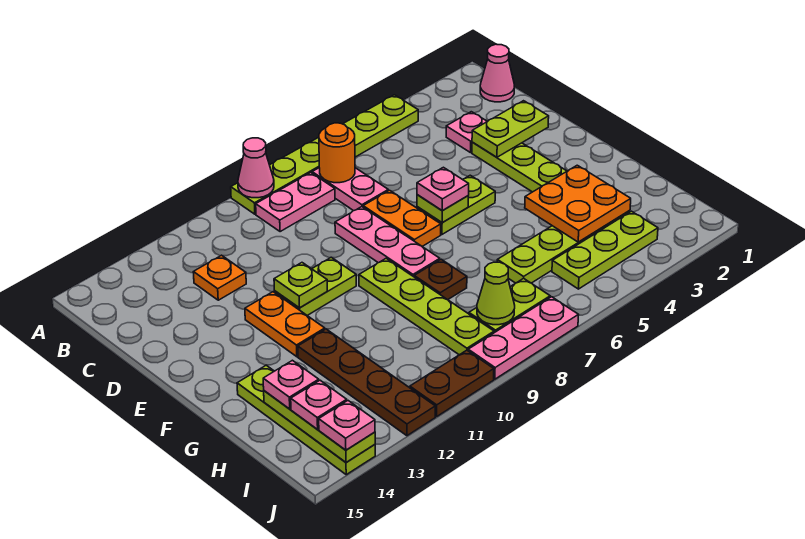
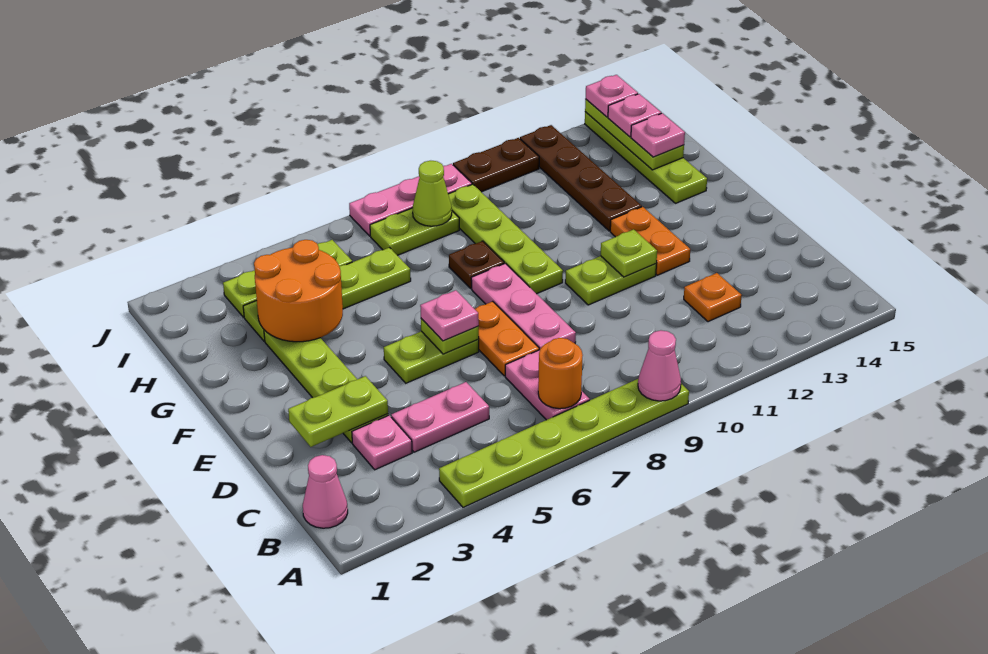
pink plate B8:B9 level 1 -> pink plate C4:C5 level 1
orange plate G3:H4 level 2 -> orange round brick G3:H4 level 2

